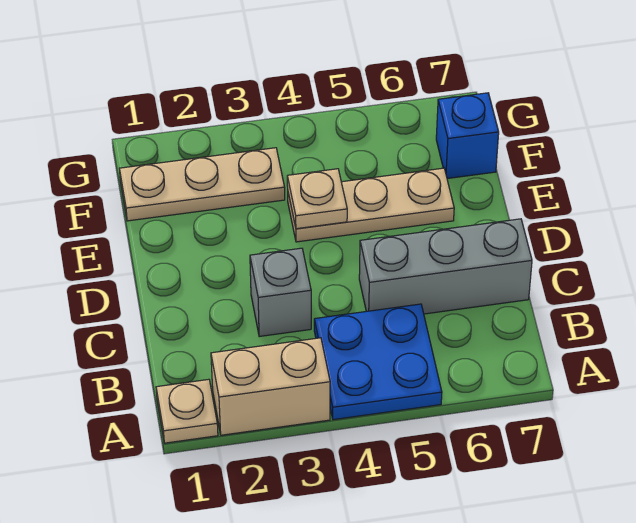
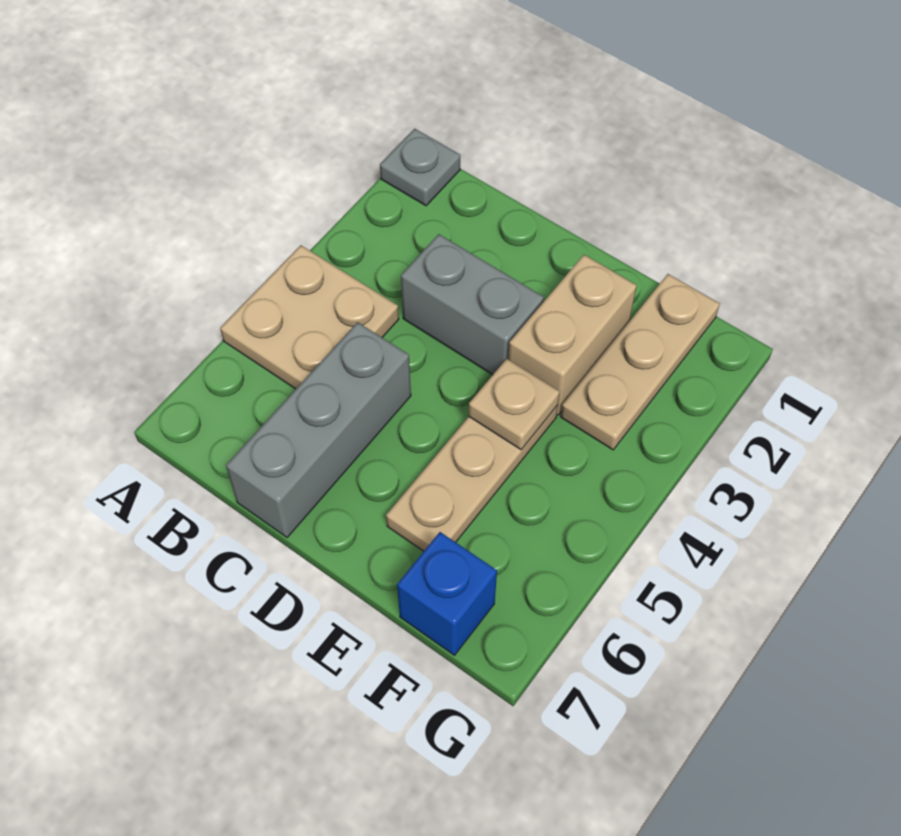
tan plate A1 level 1 -> grey plate A1 level 1
tan brick A2:A3 level 1 -> tan brick E2:E3 level 1
blue plate A4:B5 level 1 -> tan plate A4:B5 level 1
grey brick C3 level 1 -> grey brick C3:D3 level 1

